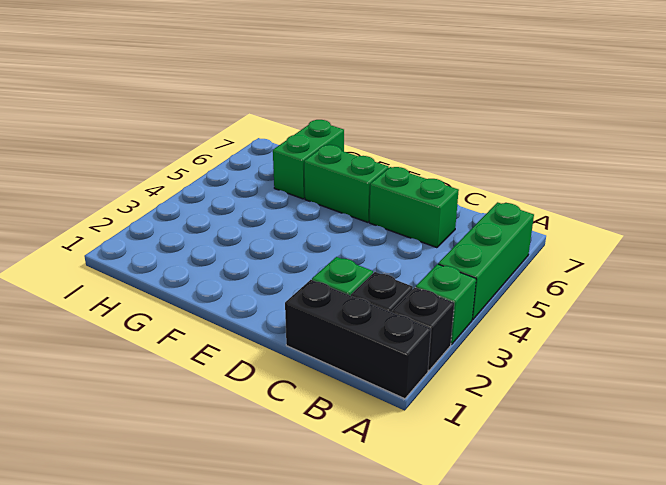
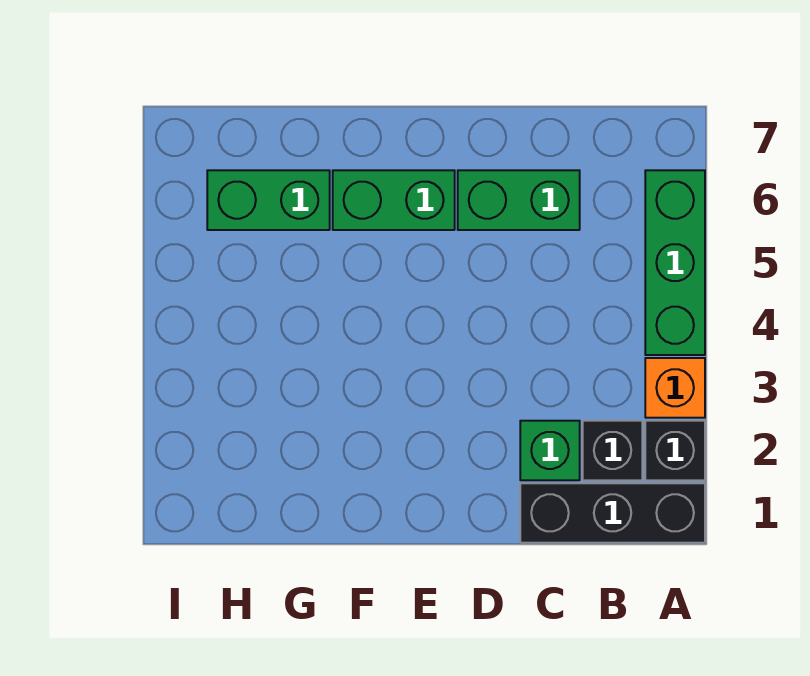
green brick A3 level 1 -> orange brick A3 level 1
green brick G6:G7 level 1 -> green brick G6:H6 level 1

